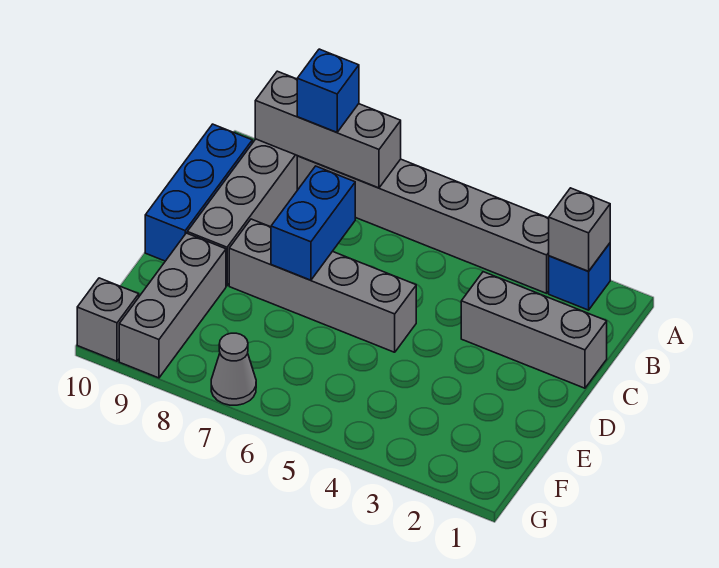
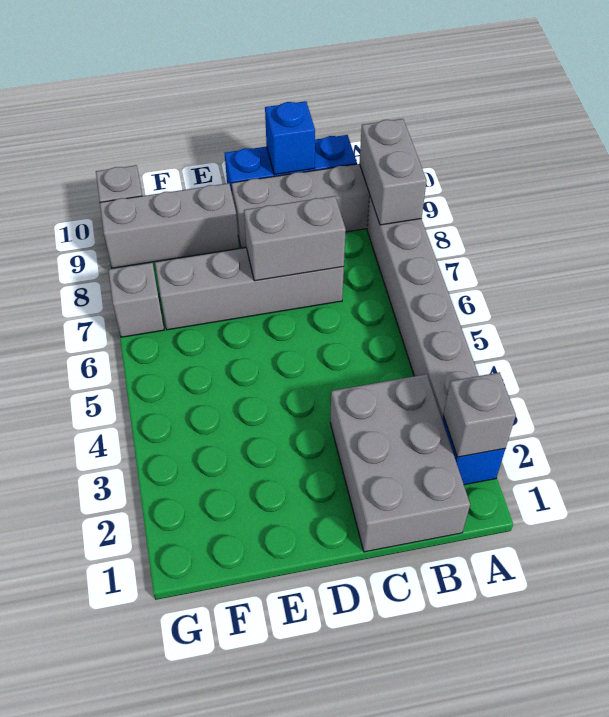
grey brick A7:A9 level 2 -> grey brick A8:A9 level 2
blue brick A8 level 3 -> blue brick C10 level 2
grey brick C1:C3 level 1 -> grey brick B1:C3 level 1
blue brick C7:D7 level 2 -> grey brick C7:D7 level 2
grey brick D5:D8 level 1 -> grey brick C7:F7 level 1
grey cone G7 level 1 -> grey brick G7 level 1

